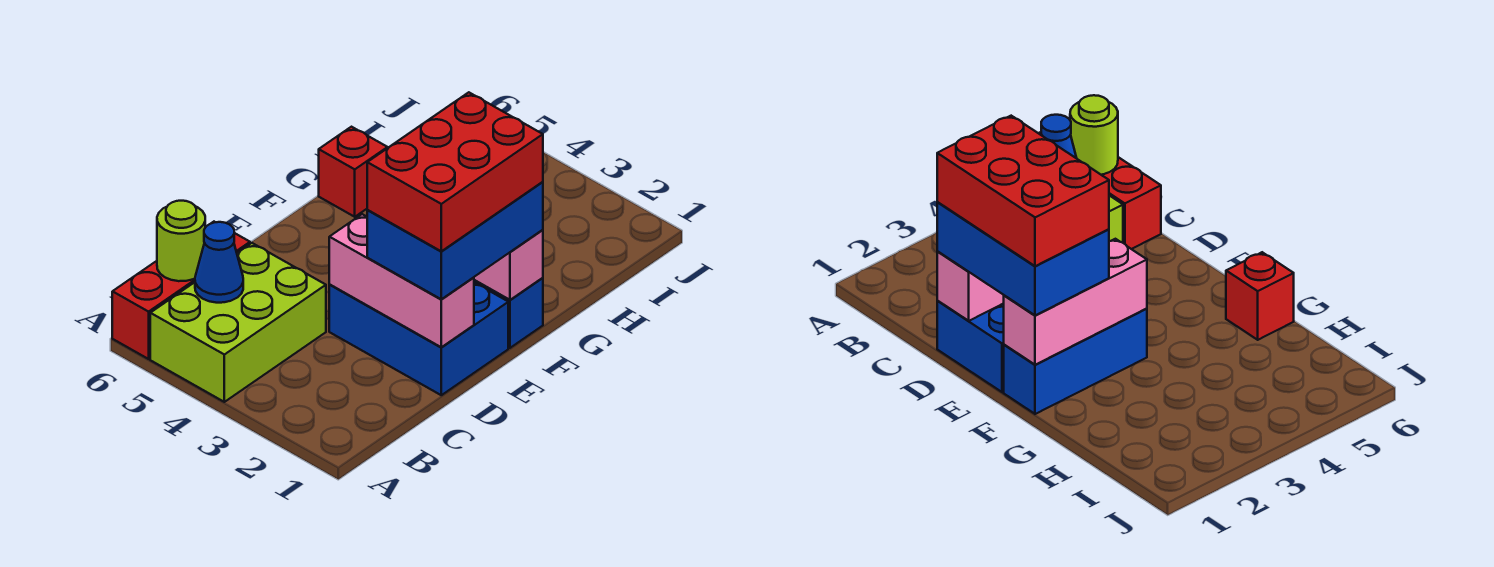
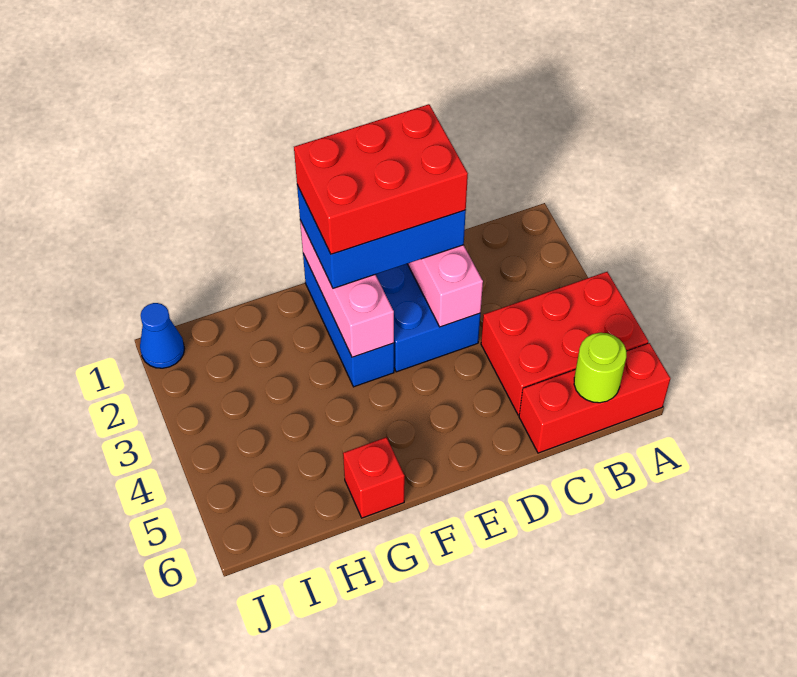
lime brick A4:C5 level 1 -> red brick A4:C5 level 1
blue cone B5 level 2 -> blue cone J1 level 1

